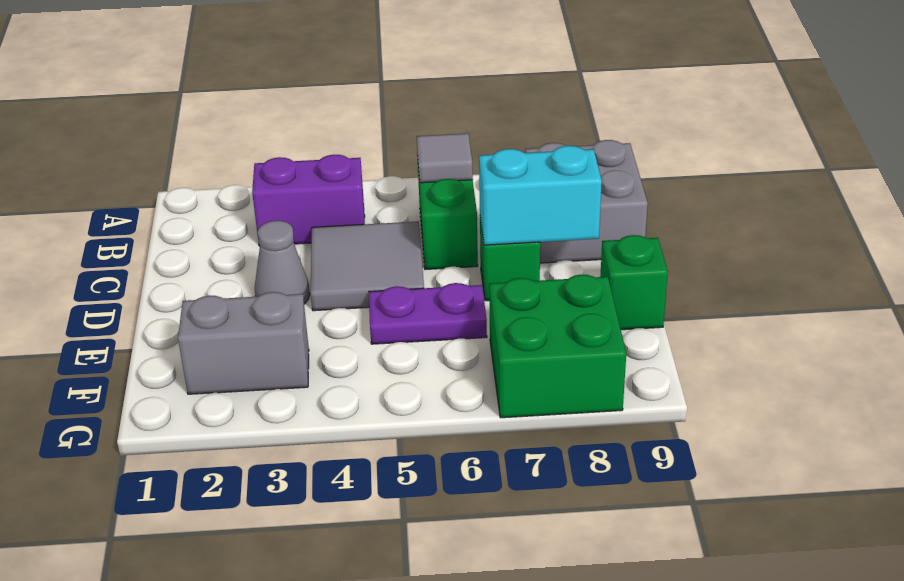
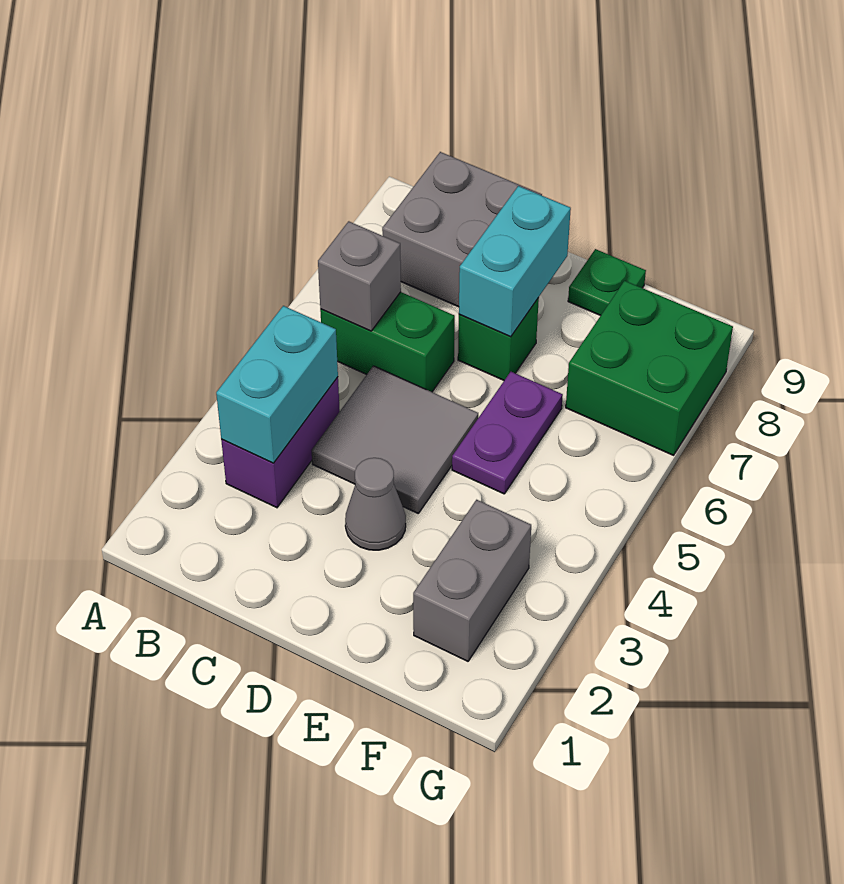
none -> cyan brick B3:B4 level 2
grey tile B6 level 2 -> grey brick B6 level 2
green brick E9 level 1 -> green plate E9 level 1

